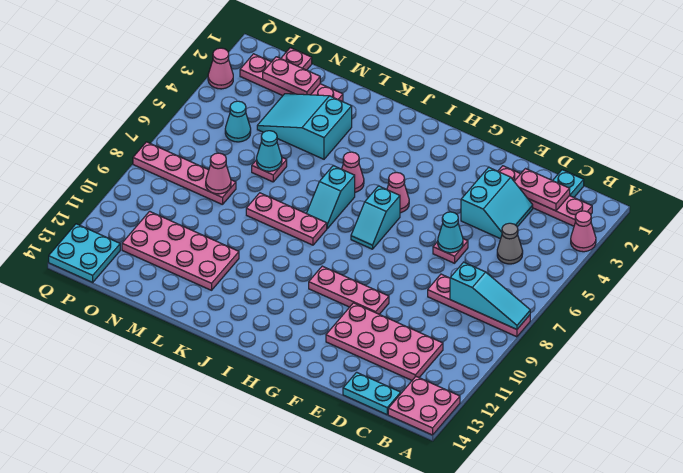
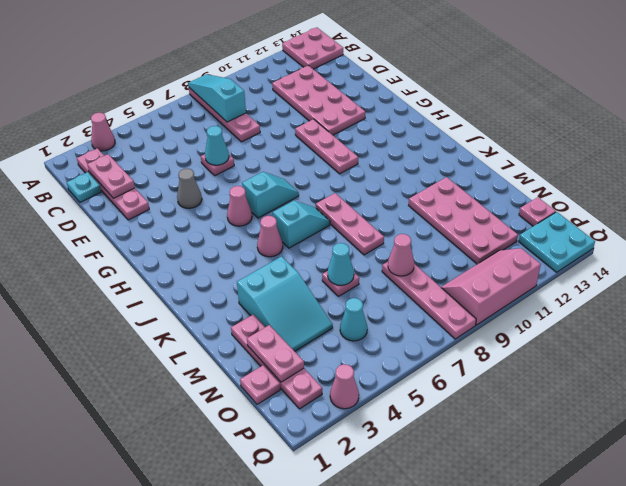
grey cone C5 level 1 -> grey cone F4 level 1
cyan plate C14:D14 level 1 -> none
cyan slope D3:E4 level 1 top E -> none
none -> pink plate O14 level 1
none -> pink slope P9:Q11 level 1 top Q

